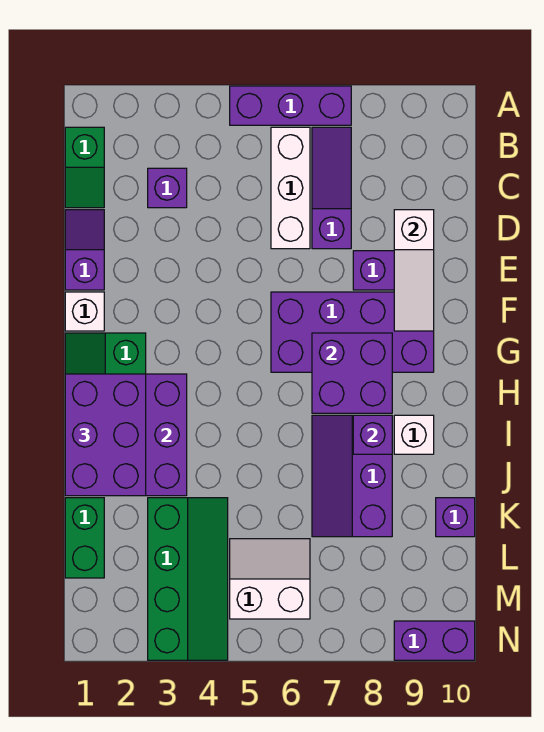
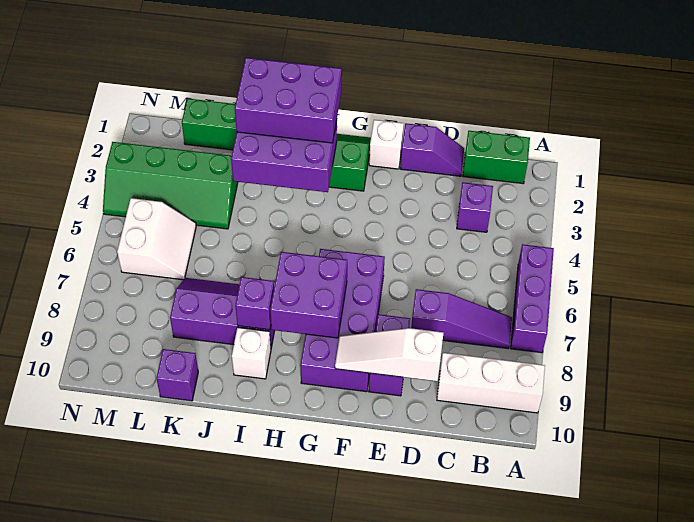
green slope B1:C1 level 1 top B -> green brick B1:C1 level 1
white brick B6:D6 level 1 -> white brick A9:C9 level 1
purple brick N9:N10 level 1 -> none

